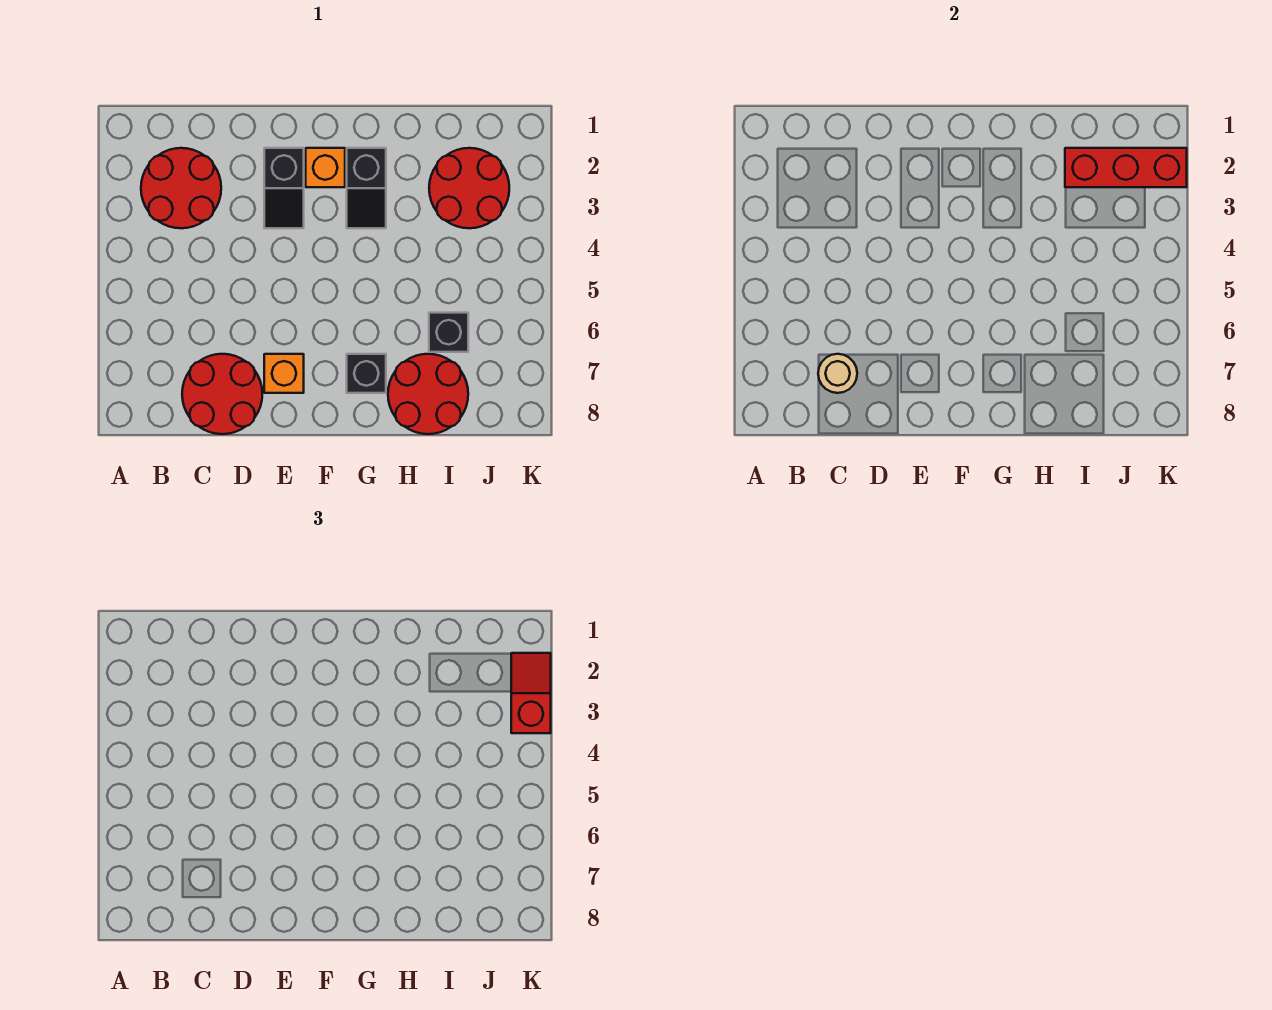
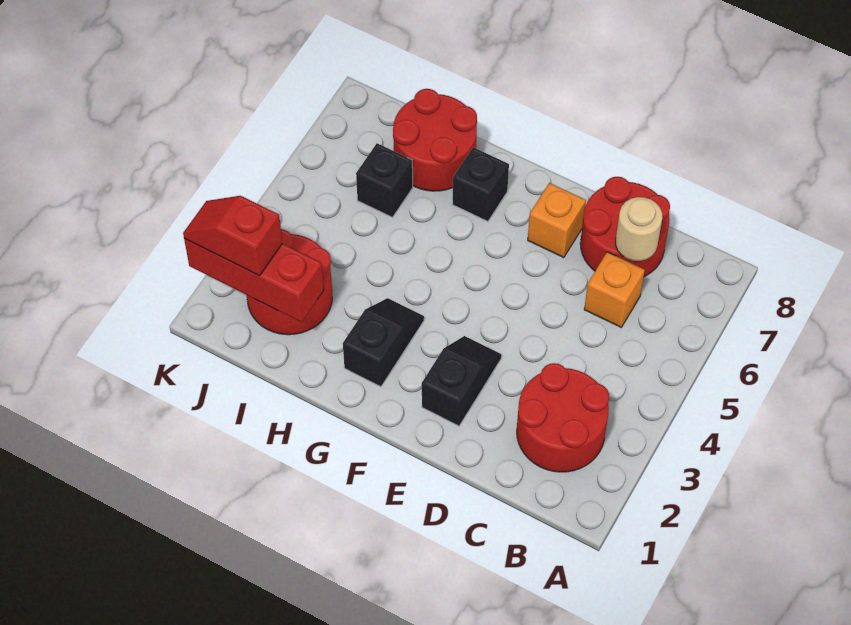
orange brick F2 level 1 -> orange brick C6 level 1
red slope K2:K3 level 3 top 3 -> red slope J2:K2 level 3 top J

